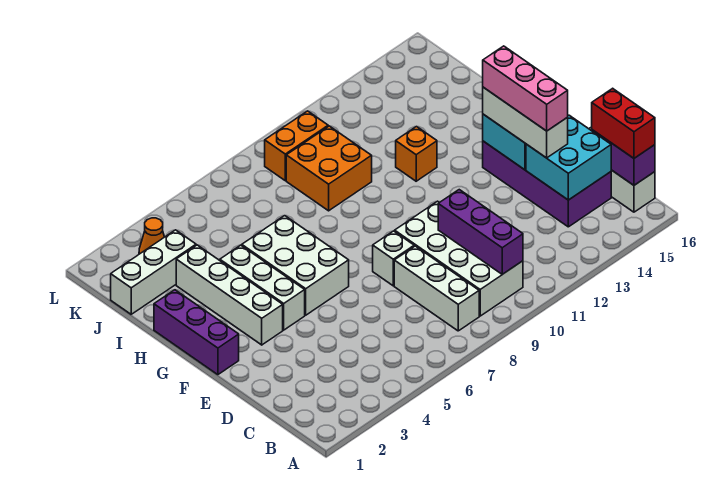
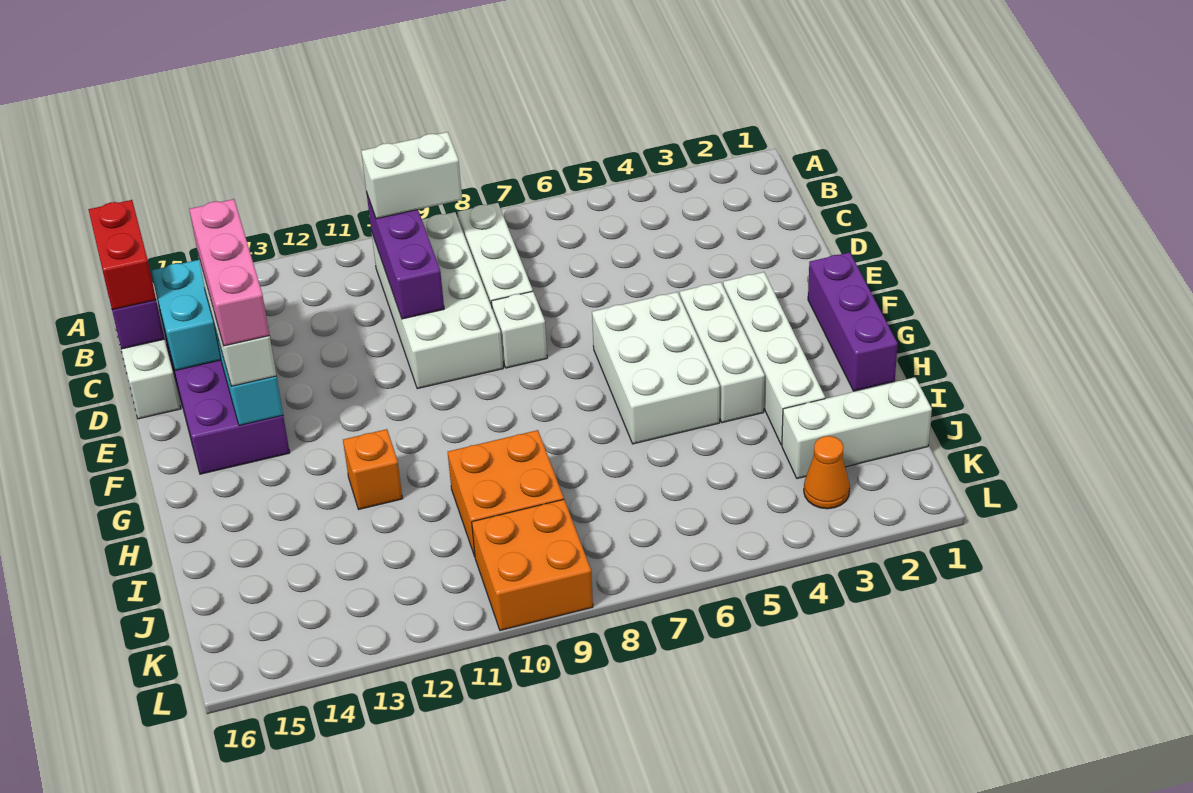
none -> white brick B9:B10 level 3
orange brick K9:K10 level 1 -> orange brick K9:L10 level 1

